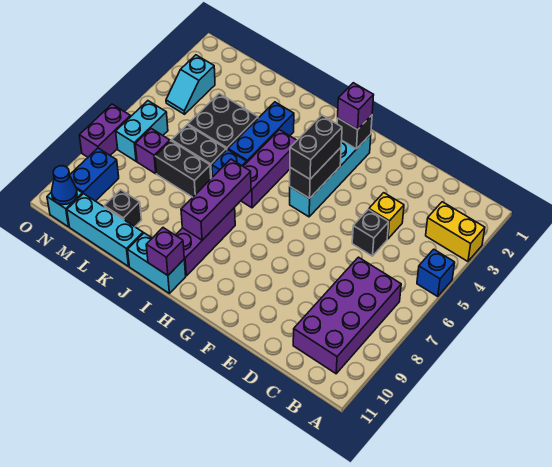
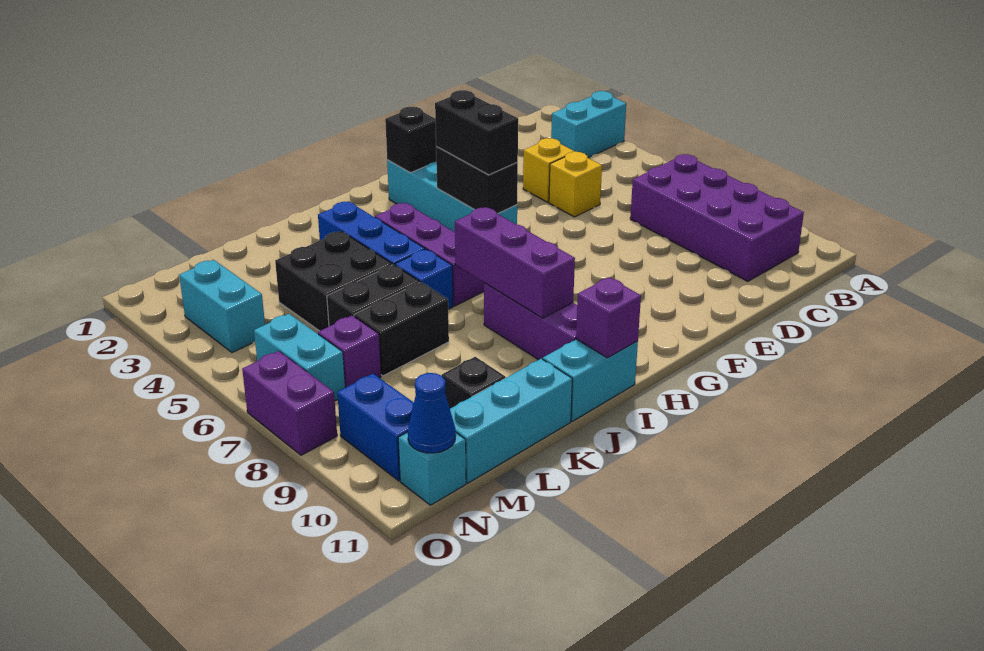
yellow brick A3:B3 level 1 -> cyan brick A3:B3 level 1
blue brick A5 level 1 -> none
black brick D5 level 1 -> yellow brick D5 level 1
purple brick G2 level 3 -> none
cyan slope N3:N4 level 1 top 3 -> cyan brick N3:N4 level 1

